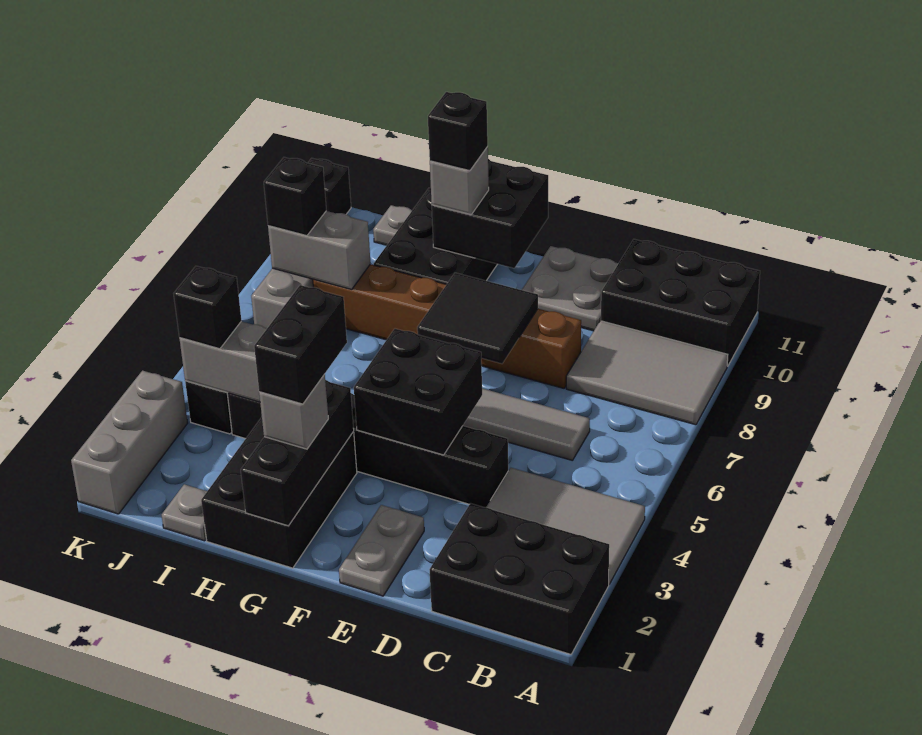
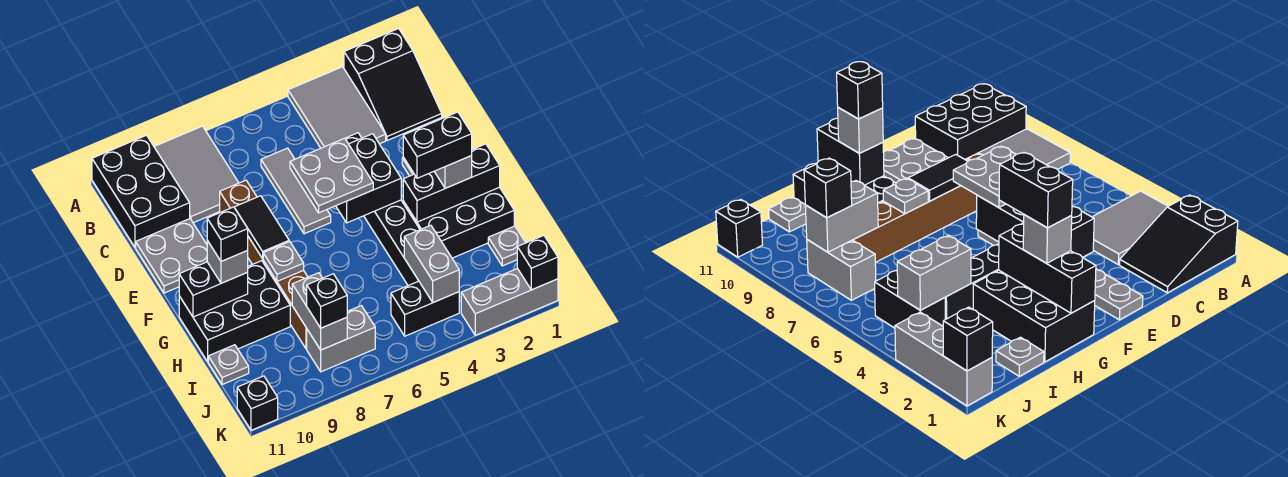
black brick A1:C2 level 1 -> black slope A1:C2 level 1 top A
none -> grey plate E5:F6 level 3
black tile E7:F8 level 2 -> black tile E8:F8 level 2
black brick F10:G11 level 2 -> black brick G10:G11 level 2
none -> grey plate G8 level 2
black brick J4 level 3 -> black brick K1 level 2

